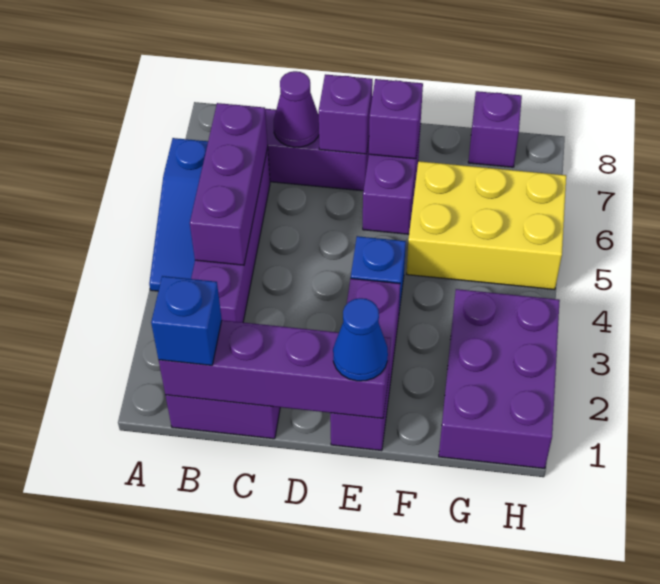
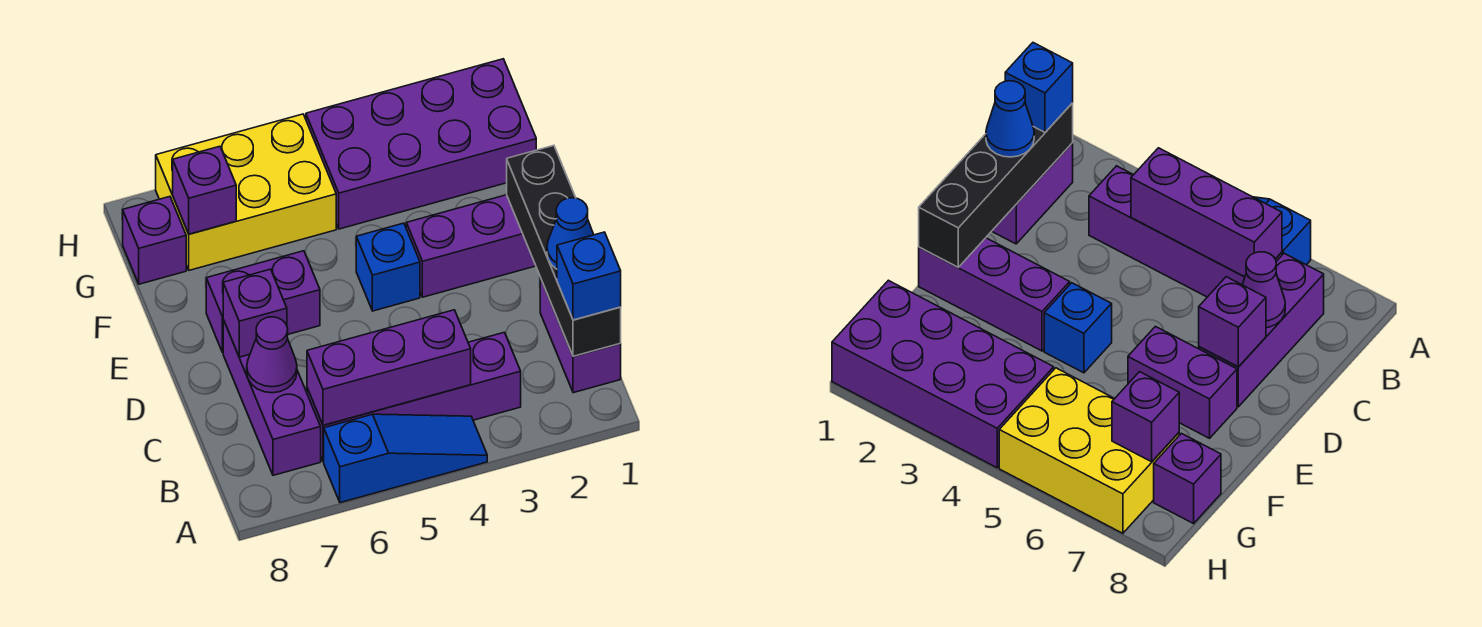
purple brick B1:E1 level 2 -> black brick B1:E1 level 2
blue cone E1 level 3 -> blue cone C1 level 3
purple brick E7 level 2 -> purple brick G7 level 2
yellow brick F5:H6 level 1 -> yellow brick G5:H7 level 1
purple brick G1:H3 level 1 -> purple brick G1:H4 level 1

